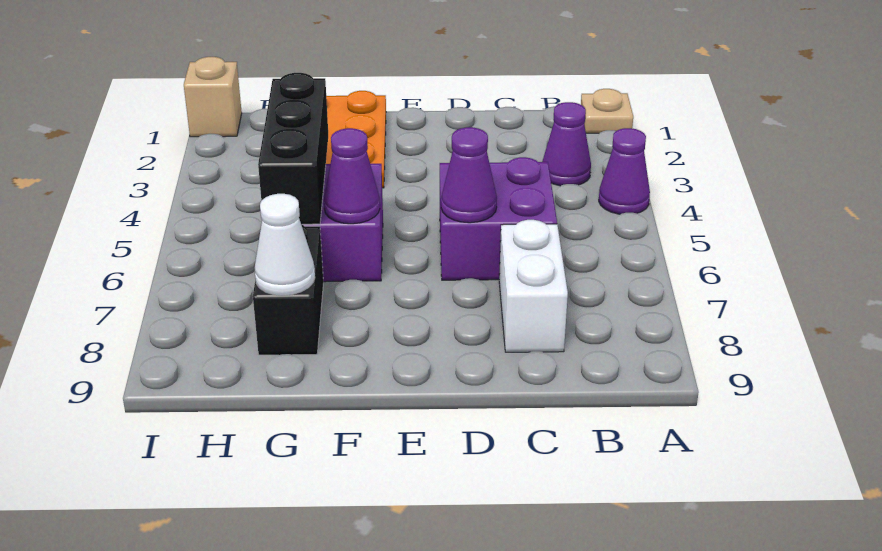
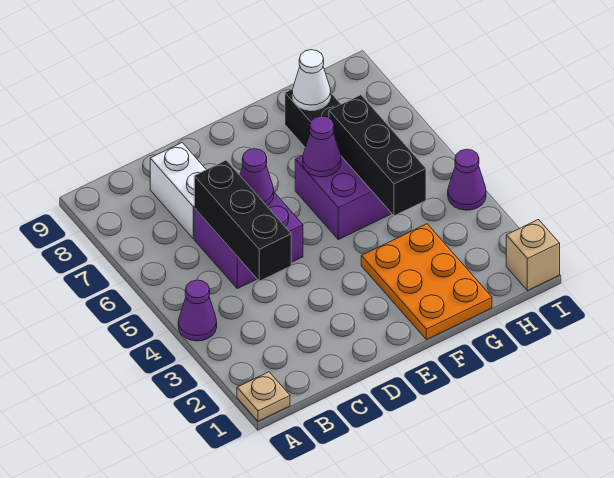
purple cone B3 level 1 -> purple cone I4 level 1
none -> black brick C4:C6 level 2

